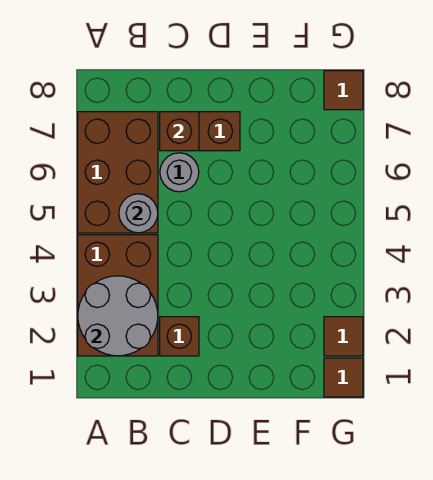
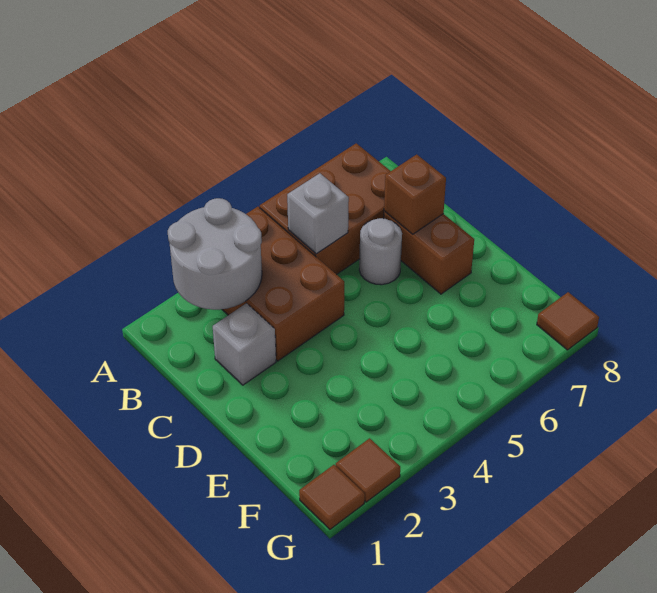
brown brick A2:B4 level 1 -> brown brick A3:C4 level 1
grey round brick B5 level 2 -> grey brick B5 level 2
brown brick C2 level 1 -> grey brick C2 level 1

